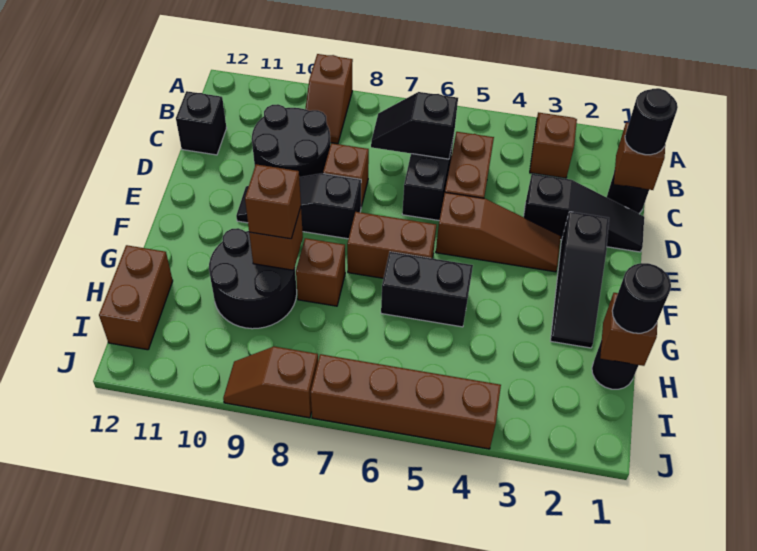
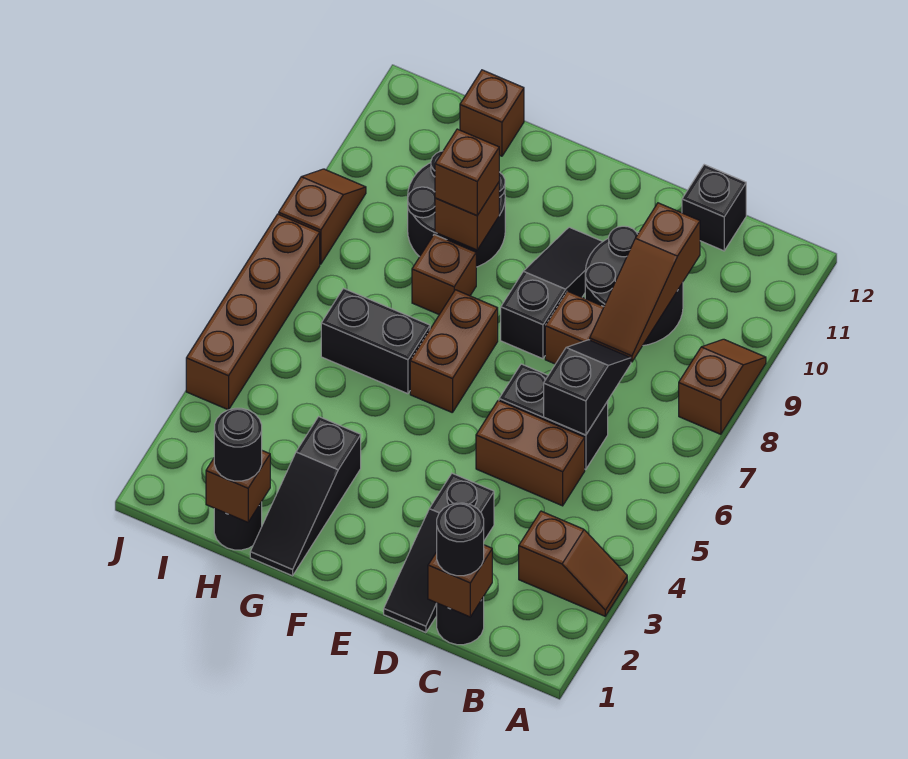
brown slope A9:B9 level 1 top A -> brown slope A8:A9 level 1 top 8
black slope E2:G2 level 1 top E -> black slope G1:G3 level 1 top 3
brown slope E3:E5 level 1 top 5 -> brown slope C8:C10 level 2 top 10
black brick G5:G6 level 1 -> black brick G6:H6 level 1
brown brick H12:I12 level 1 -> brown brick H12 level 1

